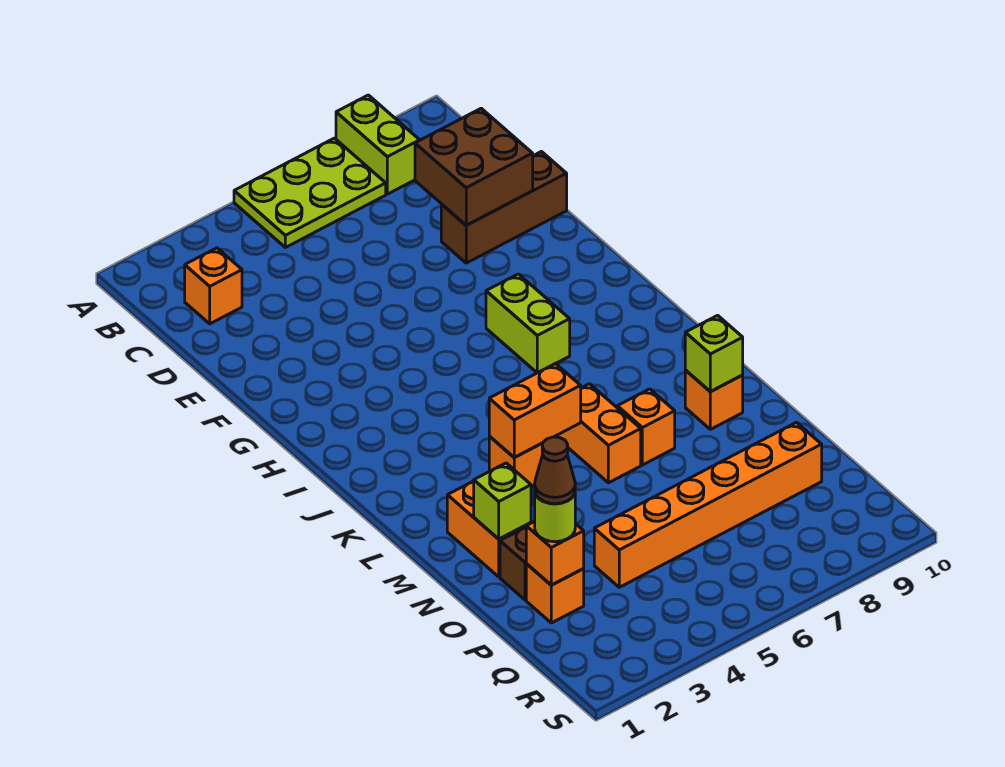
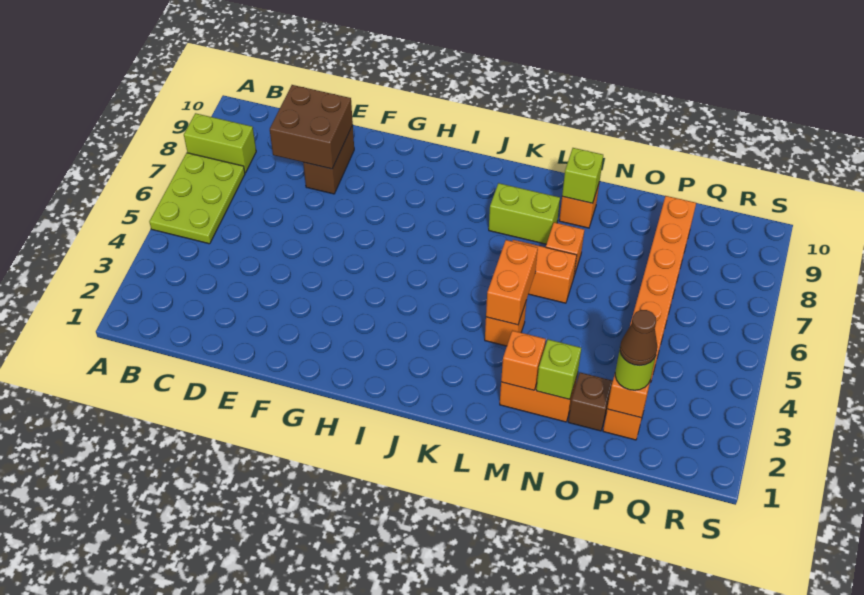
orange brick C2 level 1 -> orange brick M2 level 2
brown brick E8:E10 level 1 -> brown brick E8:E9 level 1
lime brick H7:I7 level 1 -> lime brick K8:L8 level 1

